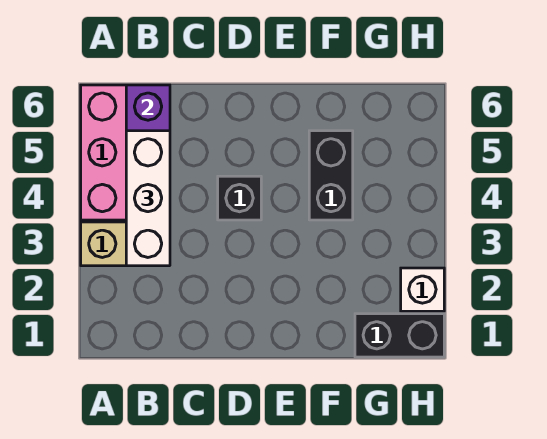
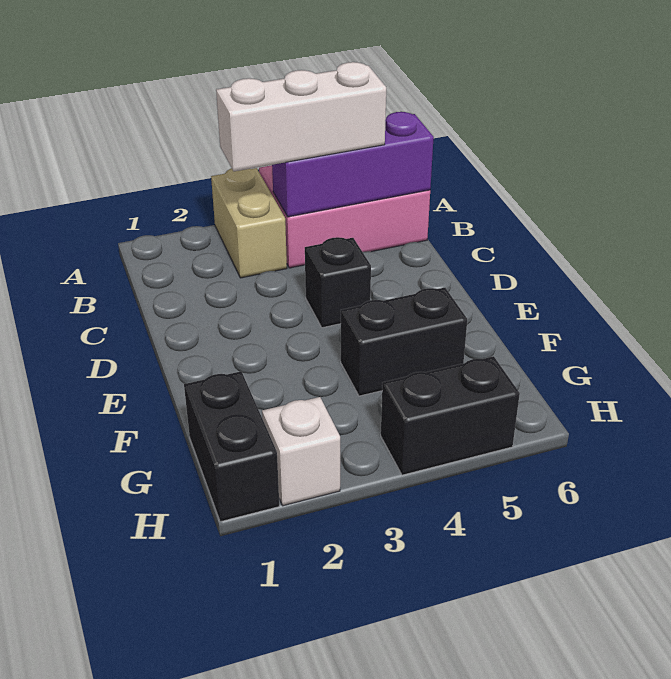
none -> black brick H4:H5 level 1

